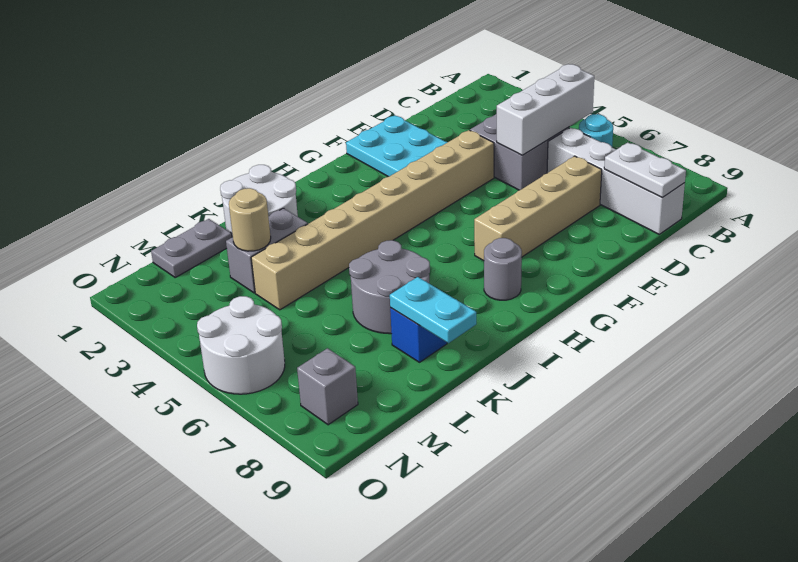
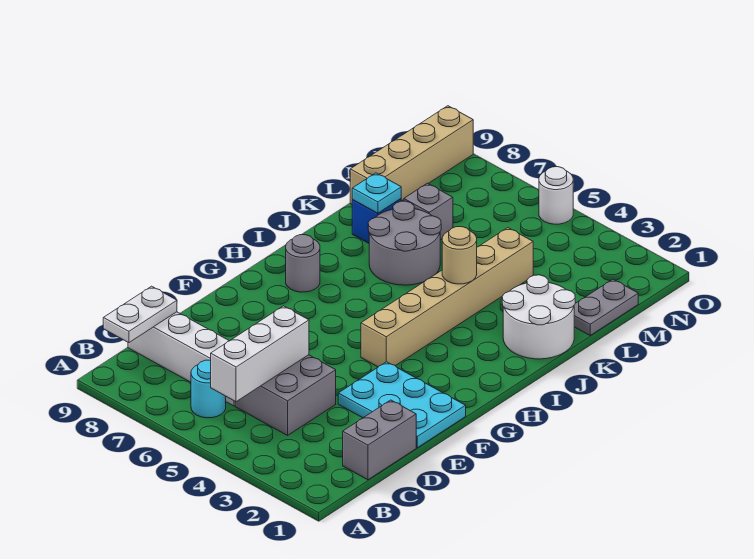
white plate C8:C9 level 2 -> white plate B9:C9 level 2
tan brick D7:G7 level 1 -> tan brick L9:O9 level 1
tan brick E4:L4 level 1 -> tan brick G4:L4 level 1
grey brick K3:L3 level 1 -> grey brick C1:D1 level 1
cyan plate K8:K9 level 2 -> cyan plate K8 level 2
tan round brick L3 level 2 -> tan round brick J4 level 2
white round brick N5:O6 level 1 -> white round brick O5 level 1
grey brick N8 level 1 -> grey brick L7 level 1

